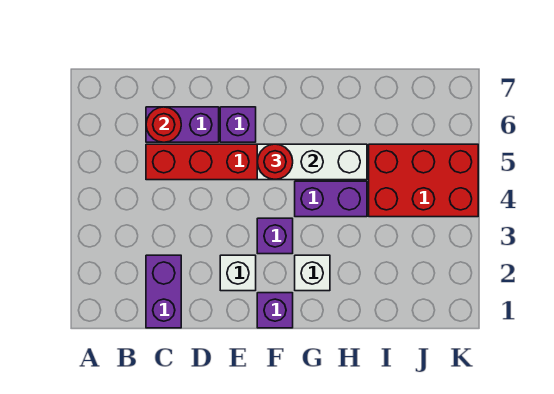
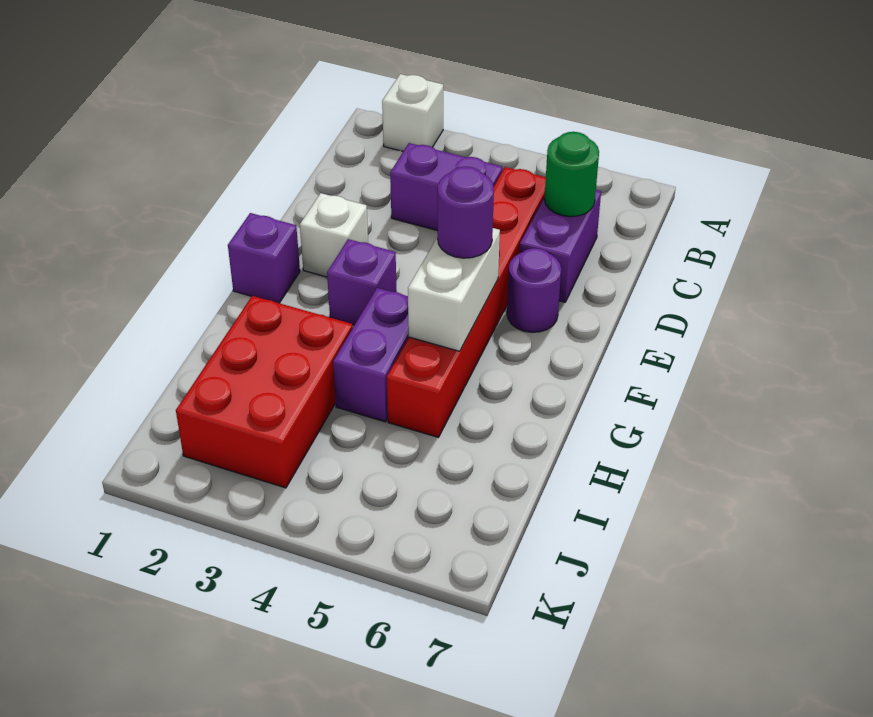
purple brick C1:C2 level 1 -> purple brick C3:C4 level 1
red round brick C6 level 2 -> green round brick C6 level 2
purple brick E6 level 1 -> purple round brick E6 level 1
white brick F5:H5 level 2 -> white brick F5:G5 level 2
red round brick F5 level 3 -> purple round brick F5 level 3
white brick G2 level 1 -> white brick A2 level 1
red brick I4:K5 level 1 -> red brick H2:J3 level 1

